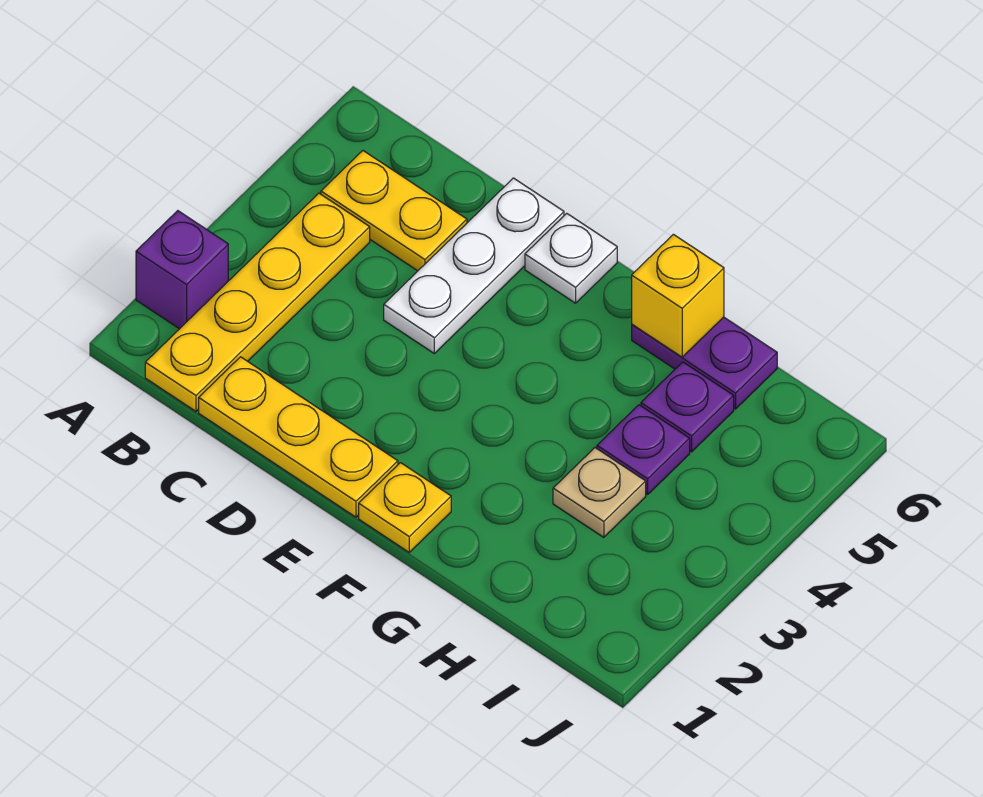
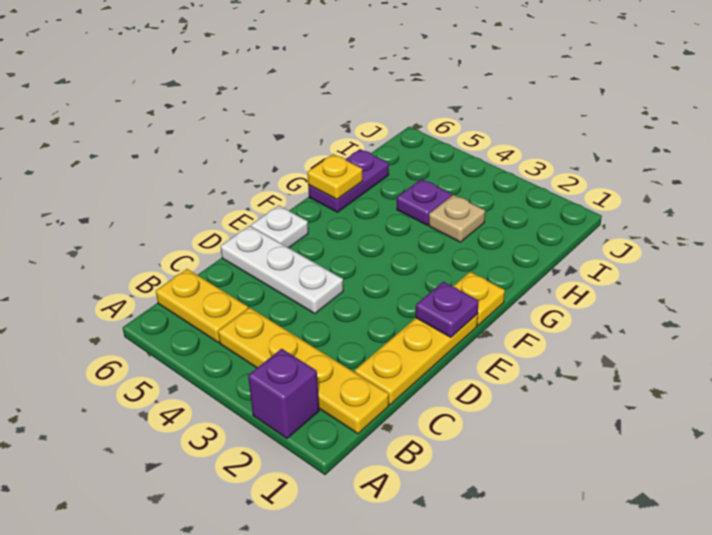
yellow plate B5:C5 level 1 -> yellow plate B5:B6 level 1
yellow brick G6 level 2 -> yellow plate G6 level 2
purple plate H5 level 1 -> purple plate E1 level 2

